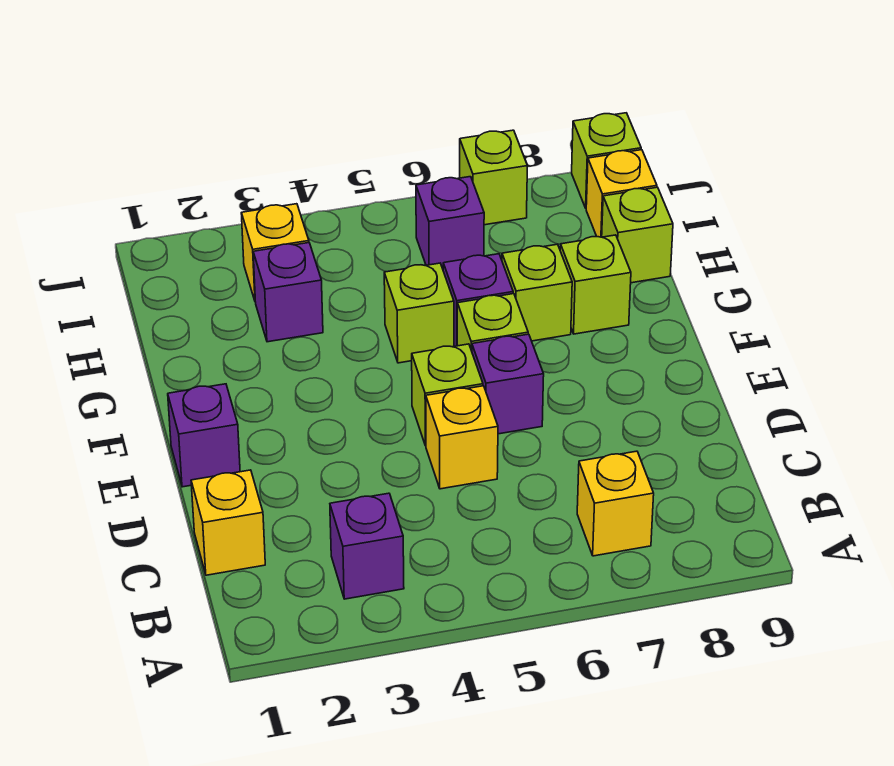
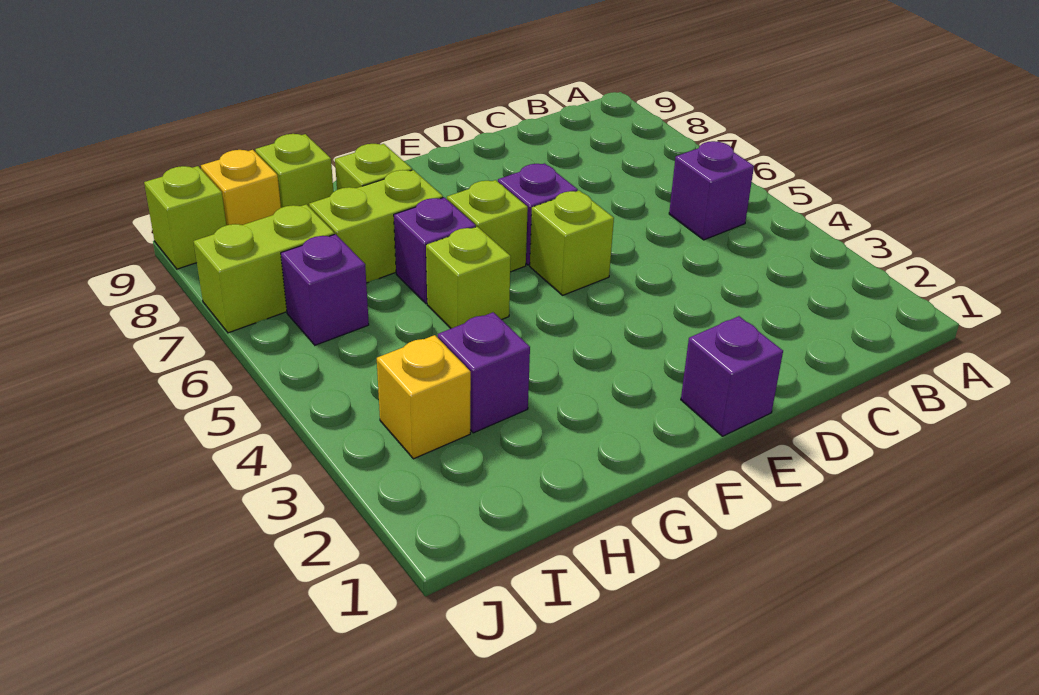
purple brick B3 level 1 -> purple brick B5 level 1
yellow brick B7 level 1 -> none
yellow brick C1 level 1 -> none
yellow brick D5 level 1 -> none
lime brick G7 level 1 -> lime brick G7:H7 level 1
lime brick J7 level 1 -> lime brick I7:J7 level 1

